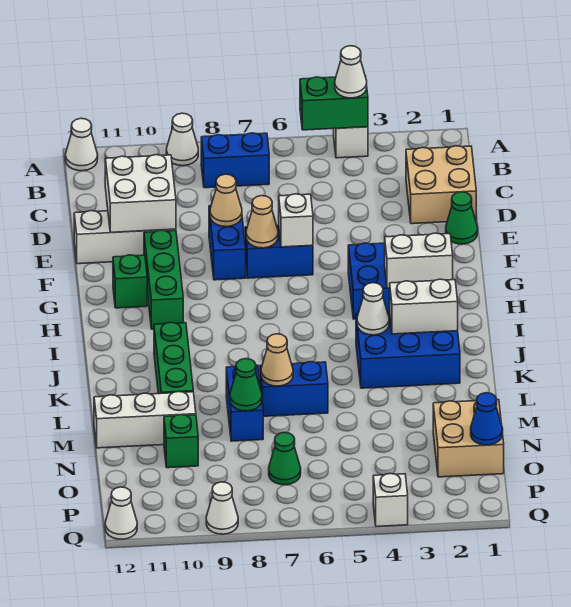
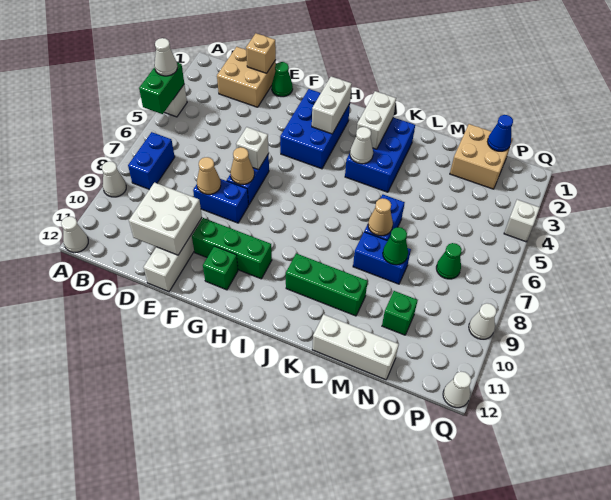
none -> tan brick D1 level 2
white brick M10:M12 level 1 -> white brick L12:N12 level 1

